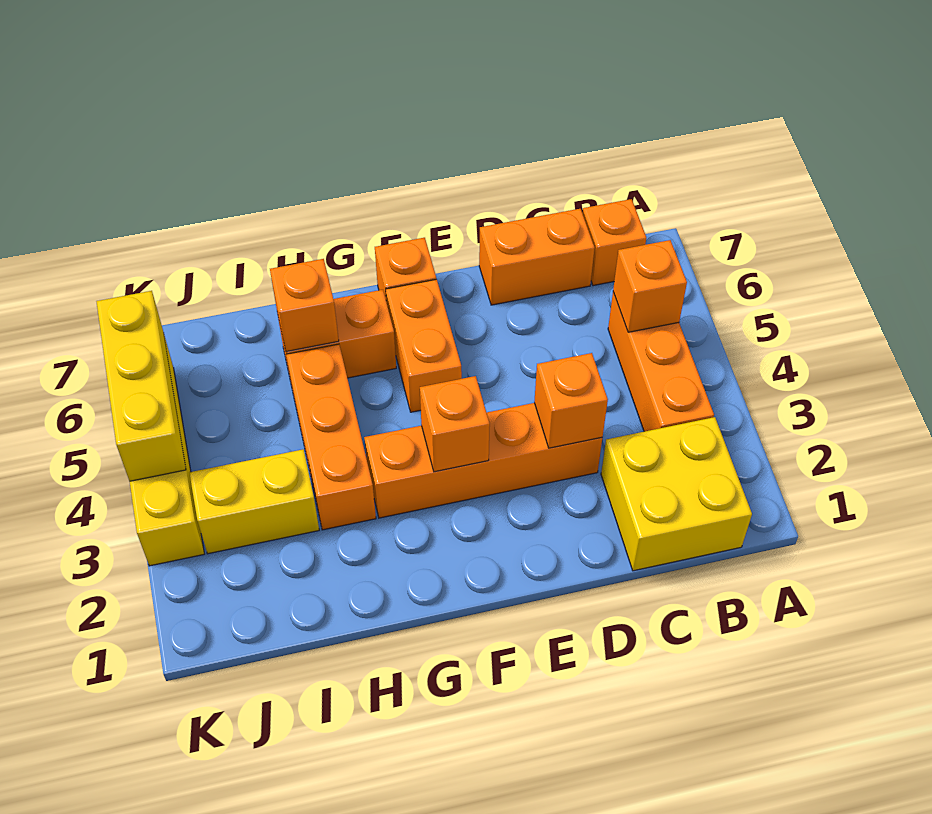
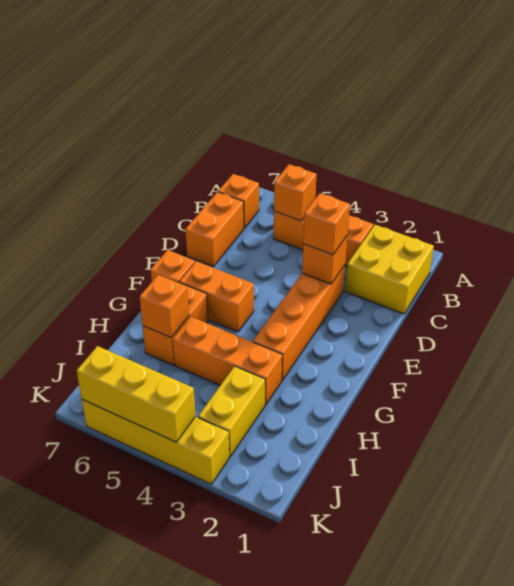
orange brick F3 level 2 -> orange brick D3 level 3

